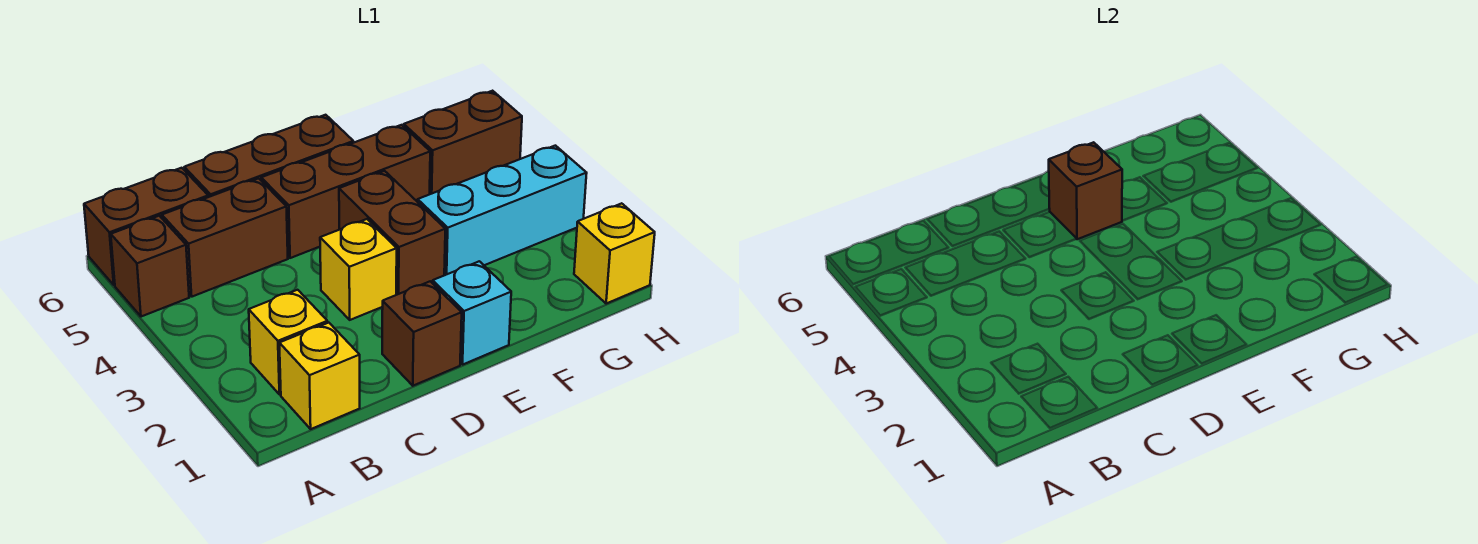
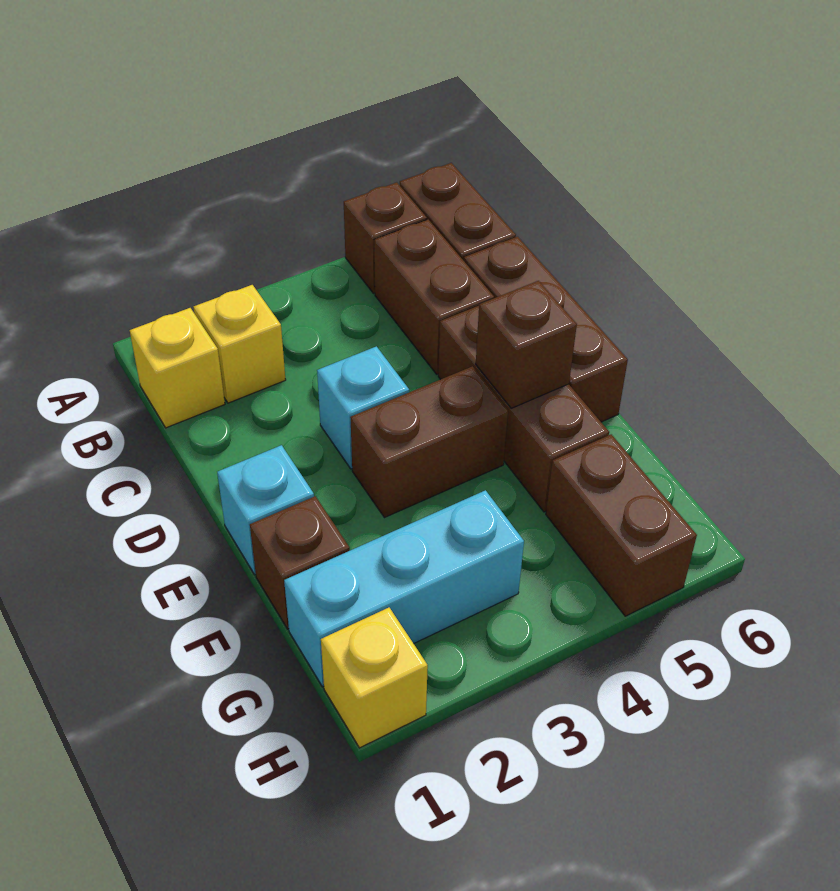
brown brick D1 level 1 -> brown brick F1 level 1
yellow brick D3 level 1 -> cyan brick D3 level 1
cyan brick F3:H3 level 1 -> cyan brick G1:G3 level 1

